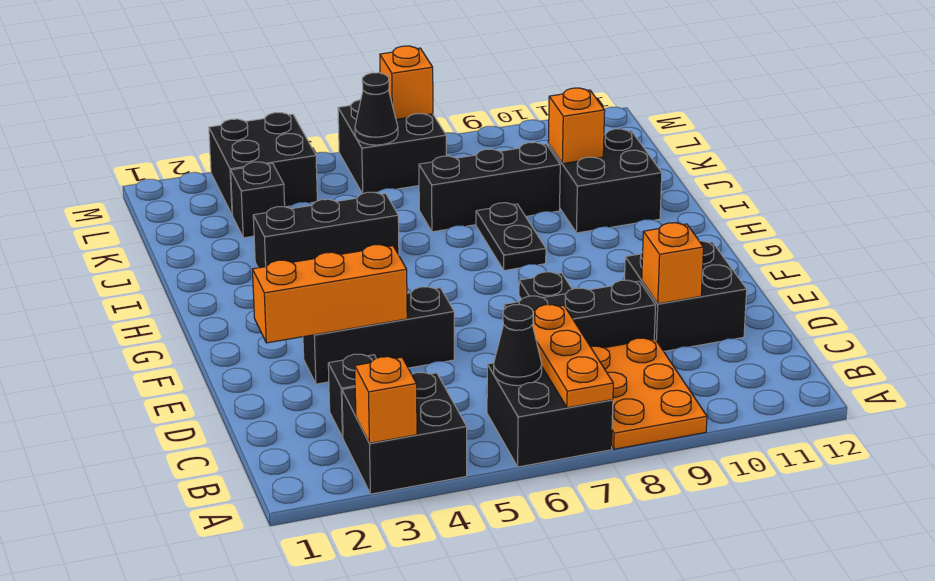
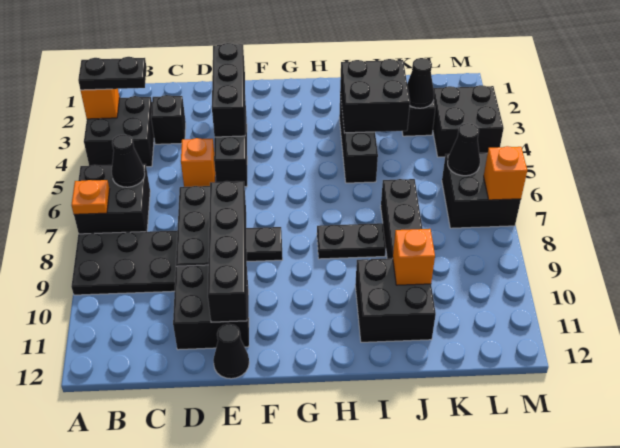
none -> black plate A3:B3 level 3
orange plate A7:C7 level 2 -> orange plate A7 level 2
orange plate A8:C9 level 1 -> black plate A8:C9 level 1
orange brick D10 level 2 -> orange brick D5 level 1
orange brick E2:E4 level 2 -> black brick E2:E4 level 2
none -> black brick E8:E11 level 2
none -> black cone E12 level 1
none -> black brick I3:J4 level 2
none -> black cone K3 level 2

